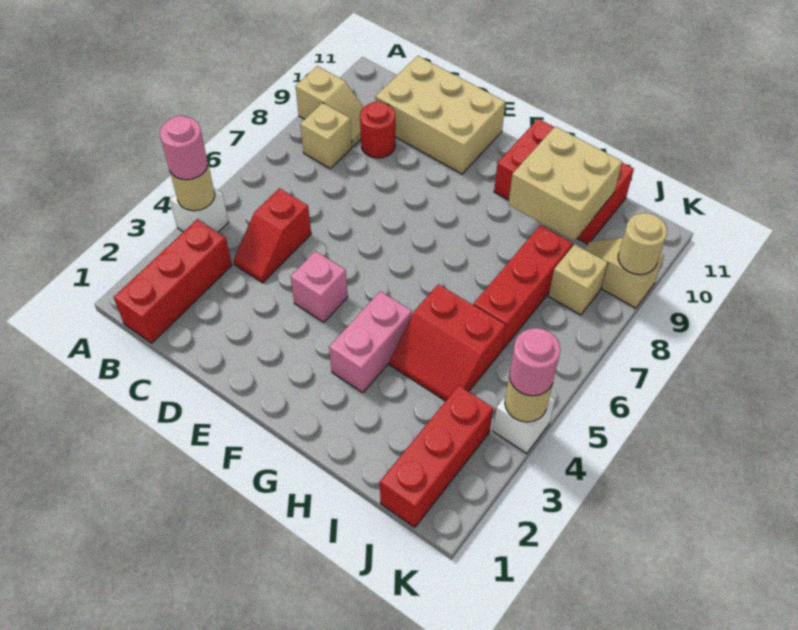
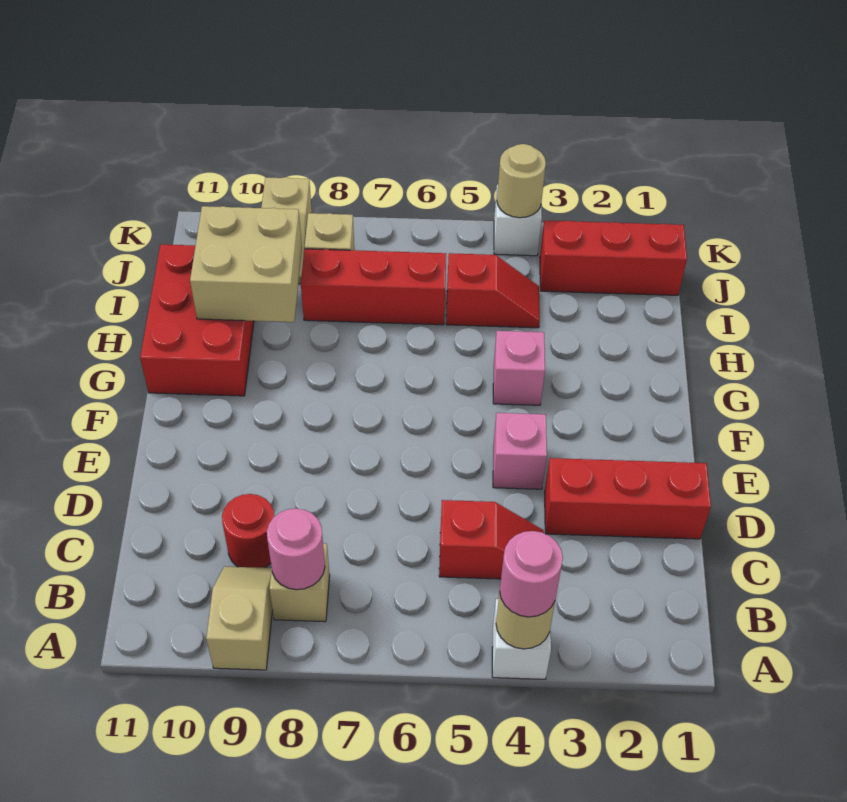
red brick B1:B3 level 1 -> red brick D1:D3 level 1
tan brick C10:E11 level 1 -> none
pink brick G3:G4 level 1 -> pink brick G4 level 1
red slope H4:I5 level 1 top 5 -> red slope I4:I5 level 1 top 5
pink round brick K4 level 3 -> pink round brick B8 level 2
tan round brick K9 level 2 -> none

